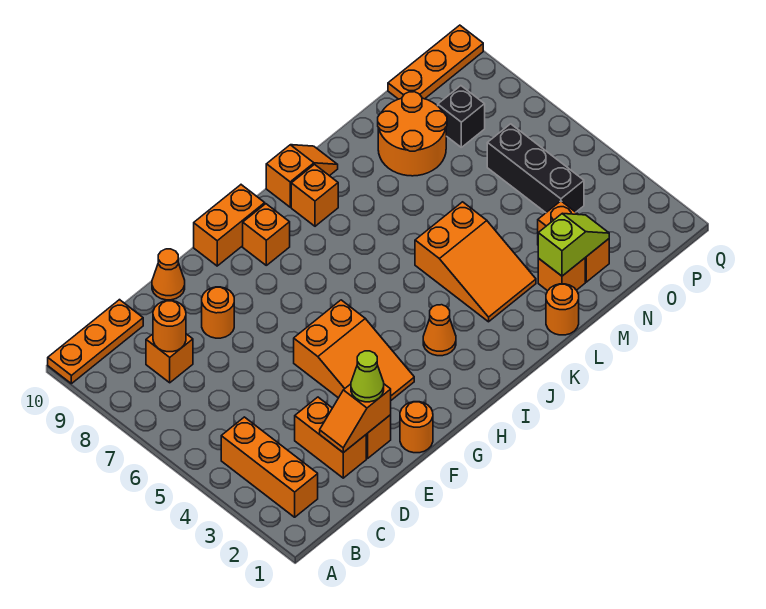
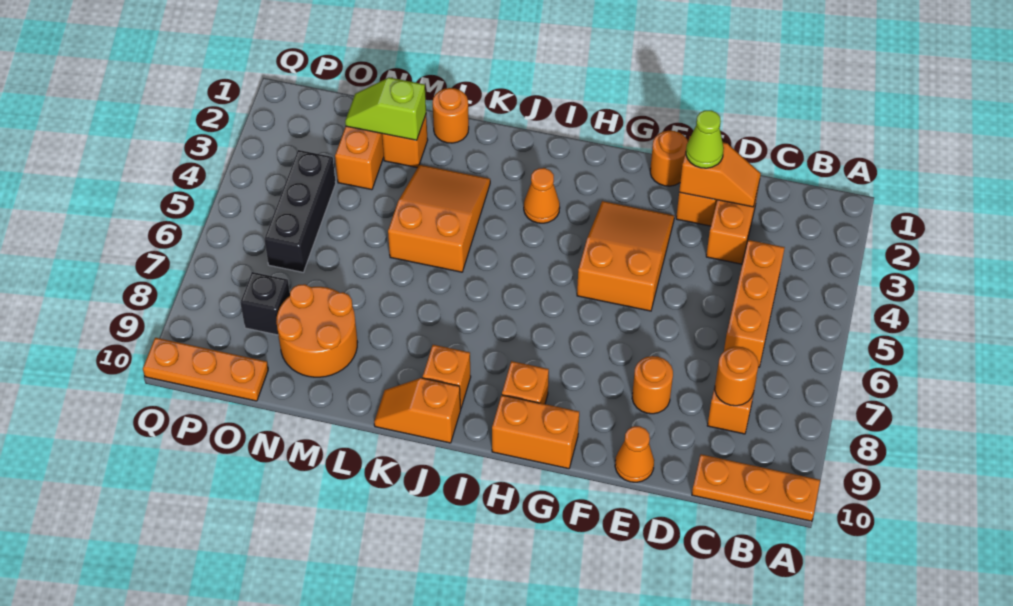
orange brick B2:B4 level 1 -> orange brick C4:C6 level 1

